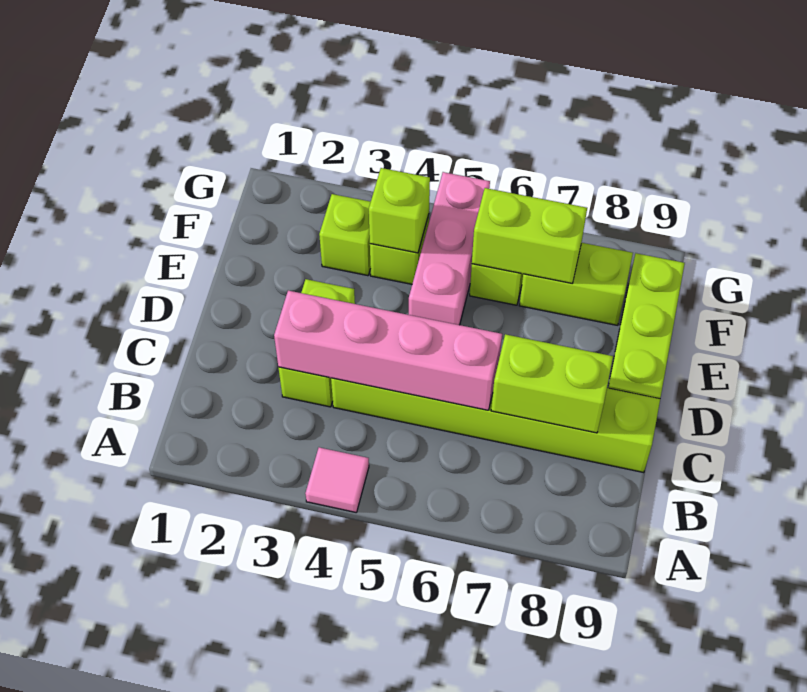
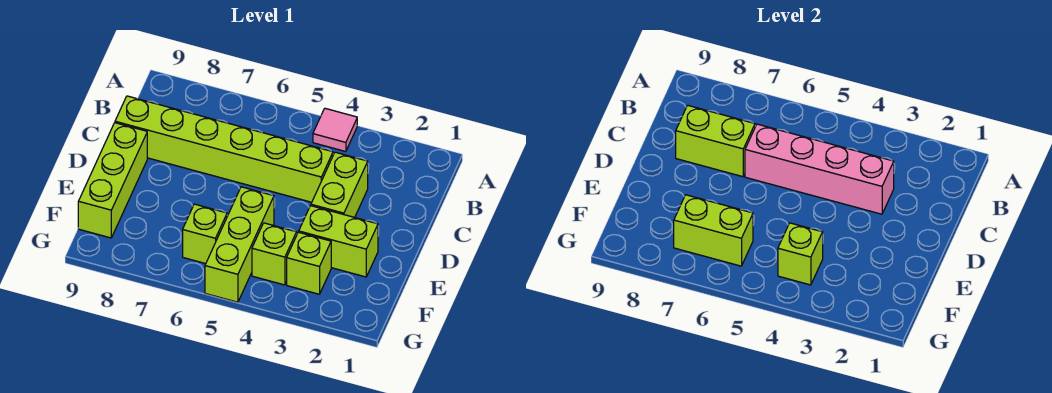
pink brick E5:G5 level 1 -> lime brick E5:G5 level 1
lime brick F7:F8 level 1 -> lime brick E2:E3 level 1

